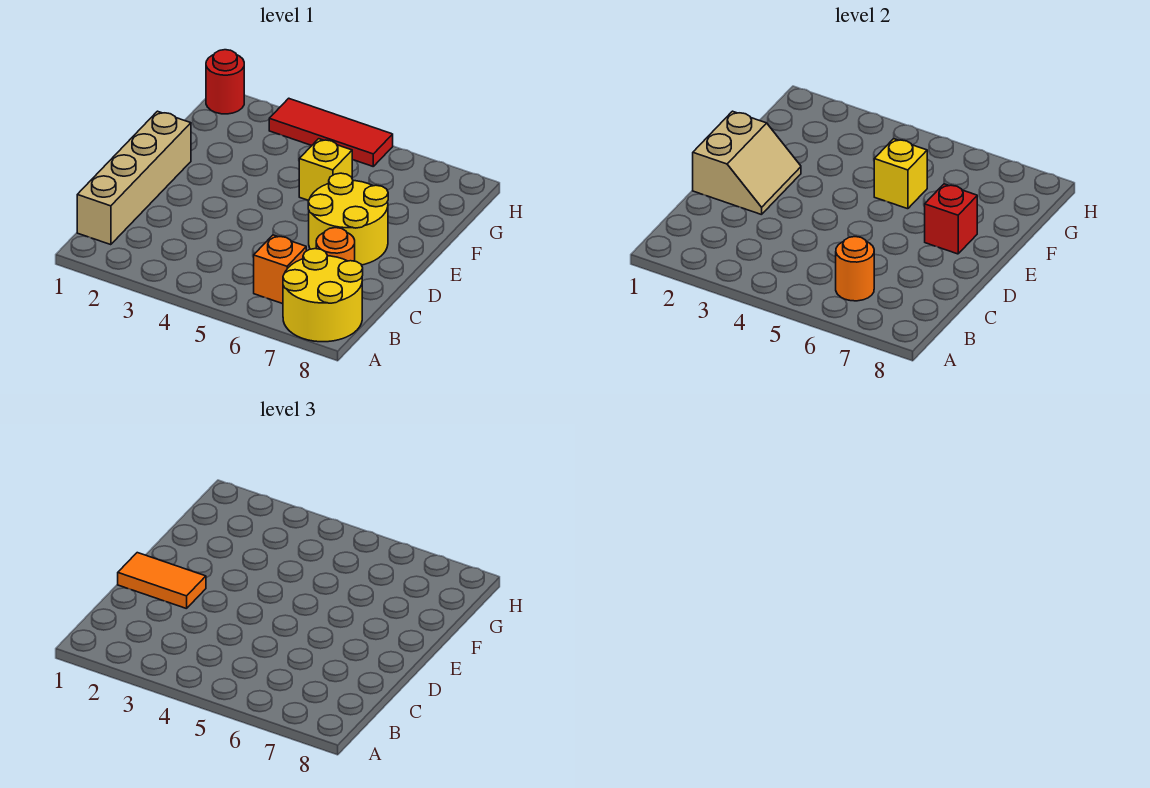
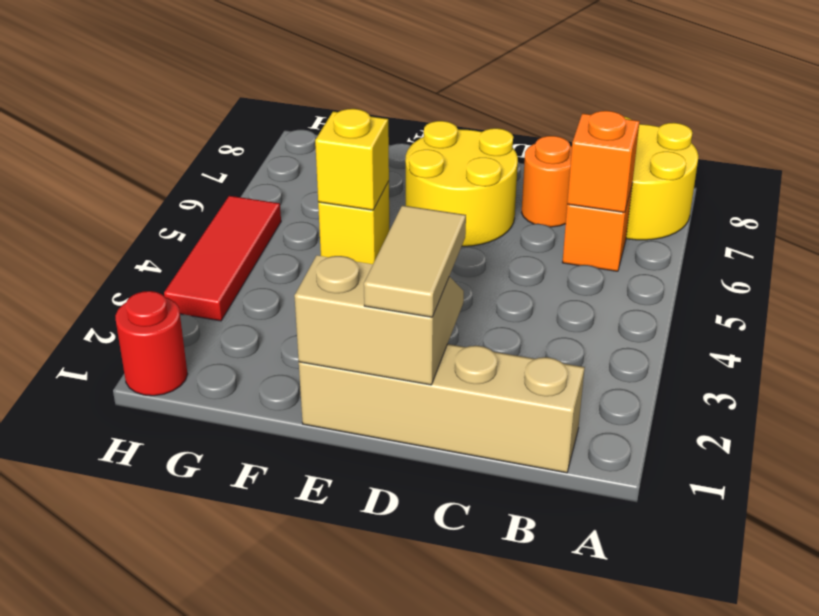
orange round brick B6 level 2 -> orange brick B6 level 2
orange tile D1:D2 level 3 -> tan tile D1:D2 level 3
red brick E7 level 2 -> none

